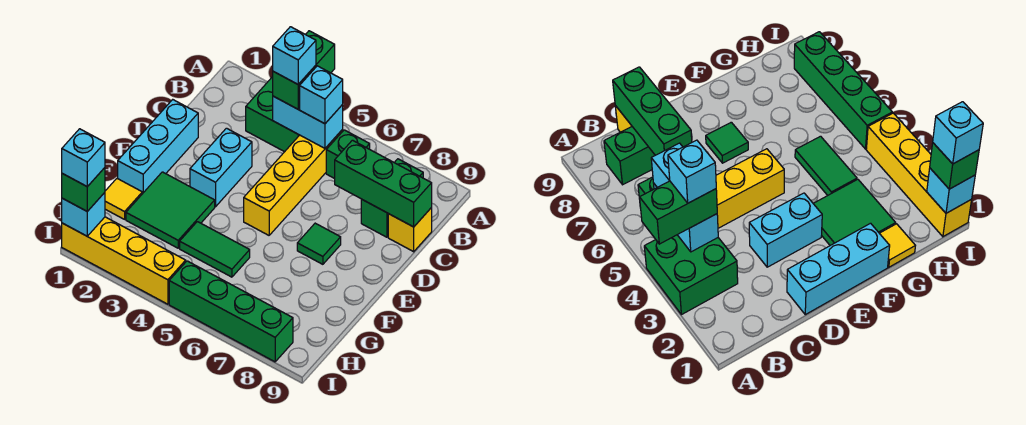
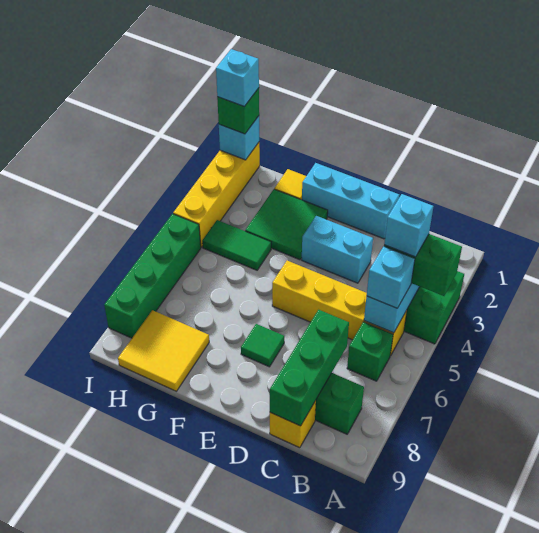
green tile G4:G5 level 1 -> green tile G4:H4 level 1
none -> yellow tile G8:H9 level 1

